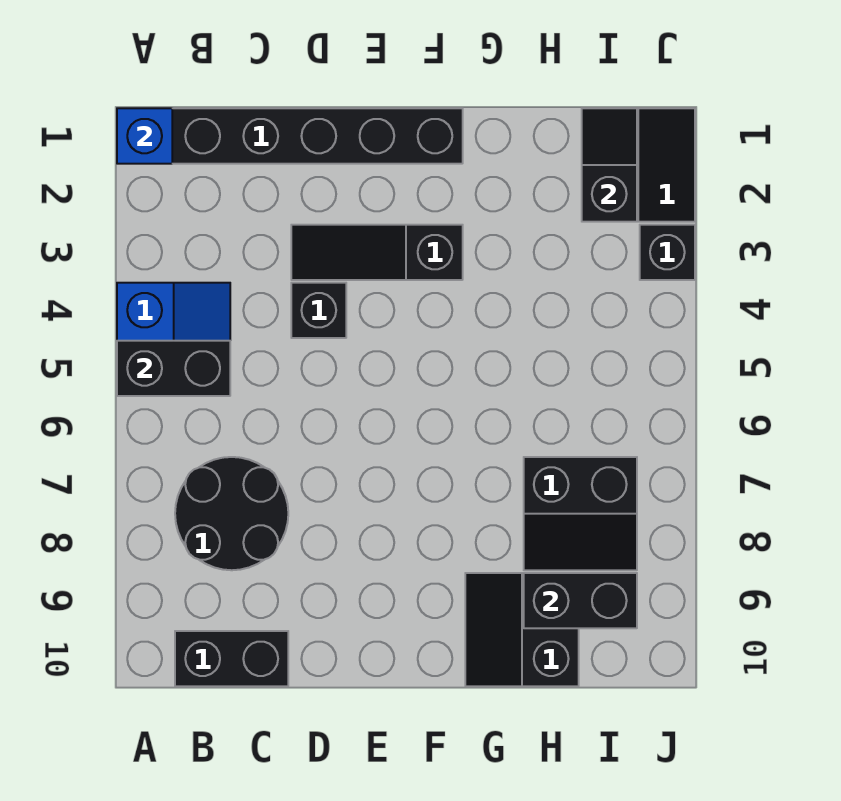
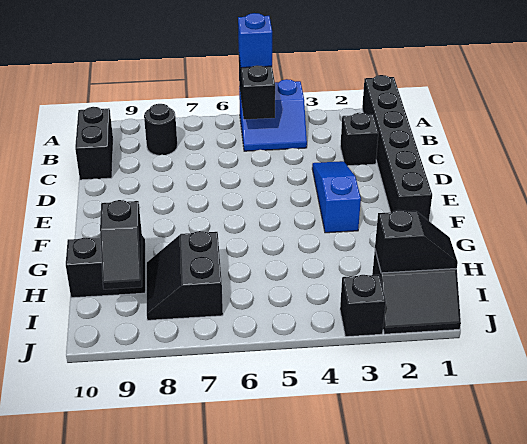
blue brick A1 level 2 -> blue brick A5 level 3
black round brick B7:C8 level 1 -> black round brick B8 level 1
black slope D3:F3 level 1 top F -> blue slope D3:F3 level 1 top F
black brick D4 level 1 -> black brick C2 level 1
black brick H9:I9 level 2 -> black slope H9:I9 level 2 top H

